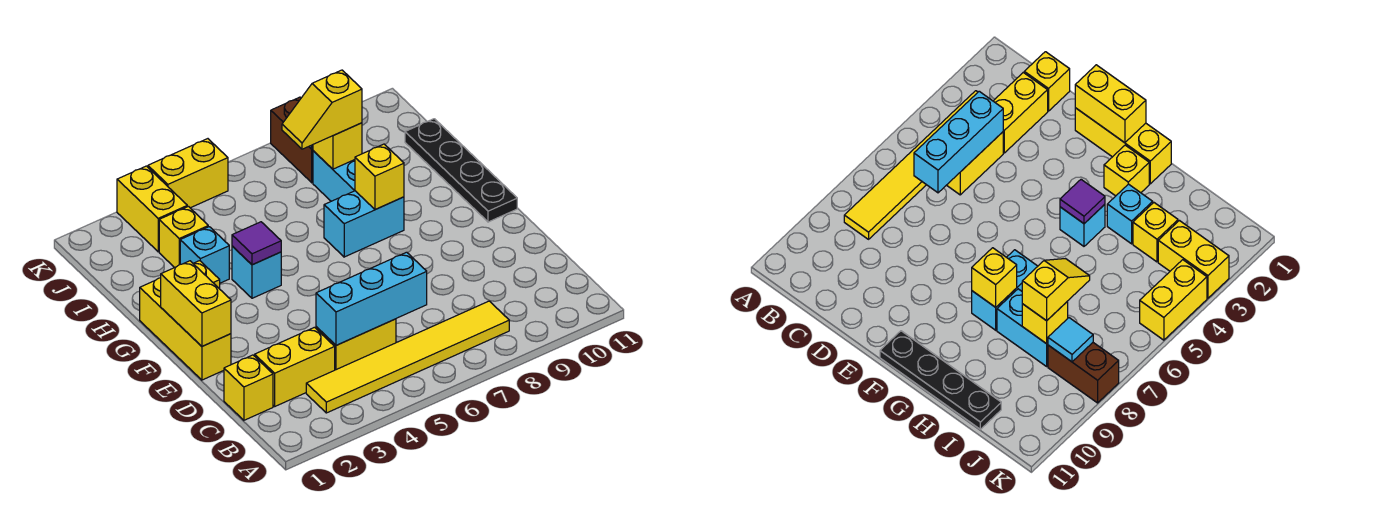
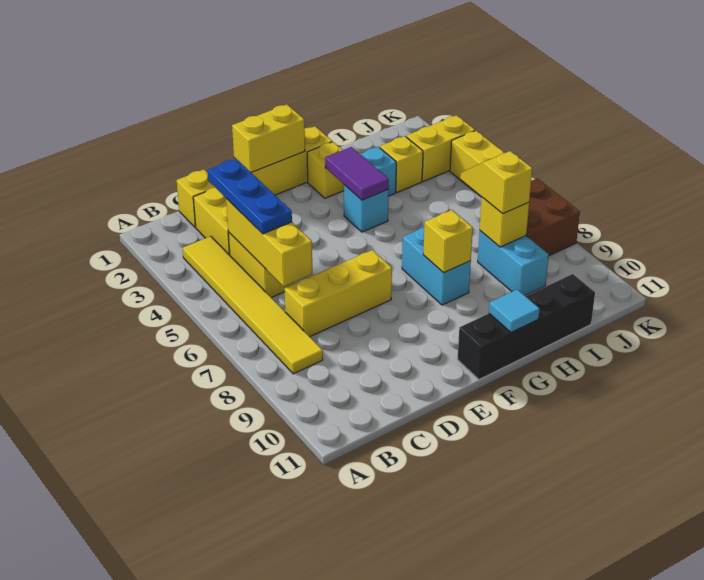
none -> blue plate C3:C5 level 3
cyan brick C4:C6 level 2 -> yellow brick C4:C6 level 2
none -> yellow brick C7:E7 level 1
black plate F11:I11 level 1 -> black brick F11:I11 level 1
purple tile G4 level 2 -> purple tile G3:G4 level 2
cyan brick H8:I8 level 1 -> cyan brick I8:I9 level 1
brown brick J8:K8 level 1 -> brown brick J7:K8 level 1
cyan tile J8 level 2 -> cyan tile G11 level 2

